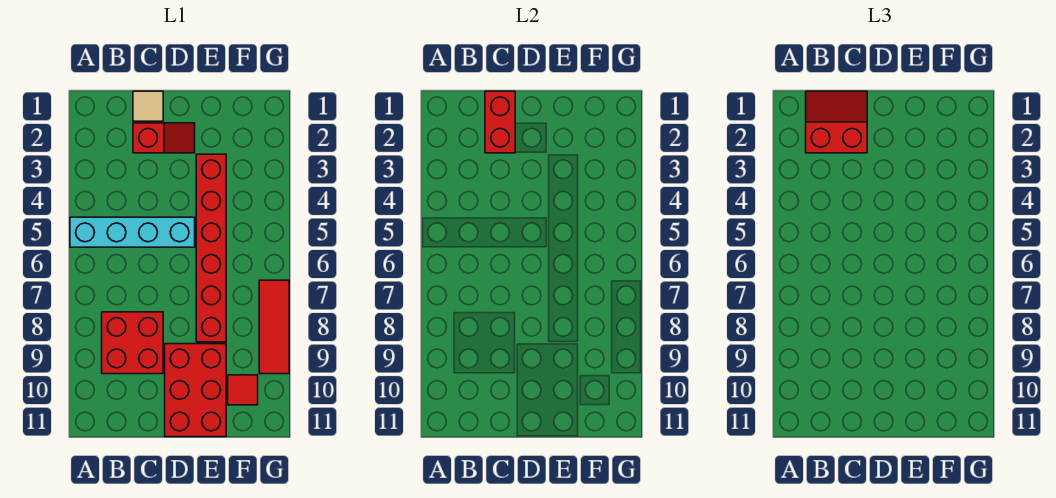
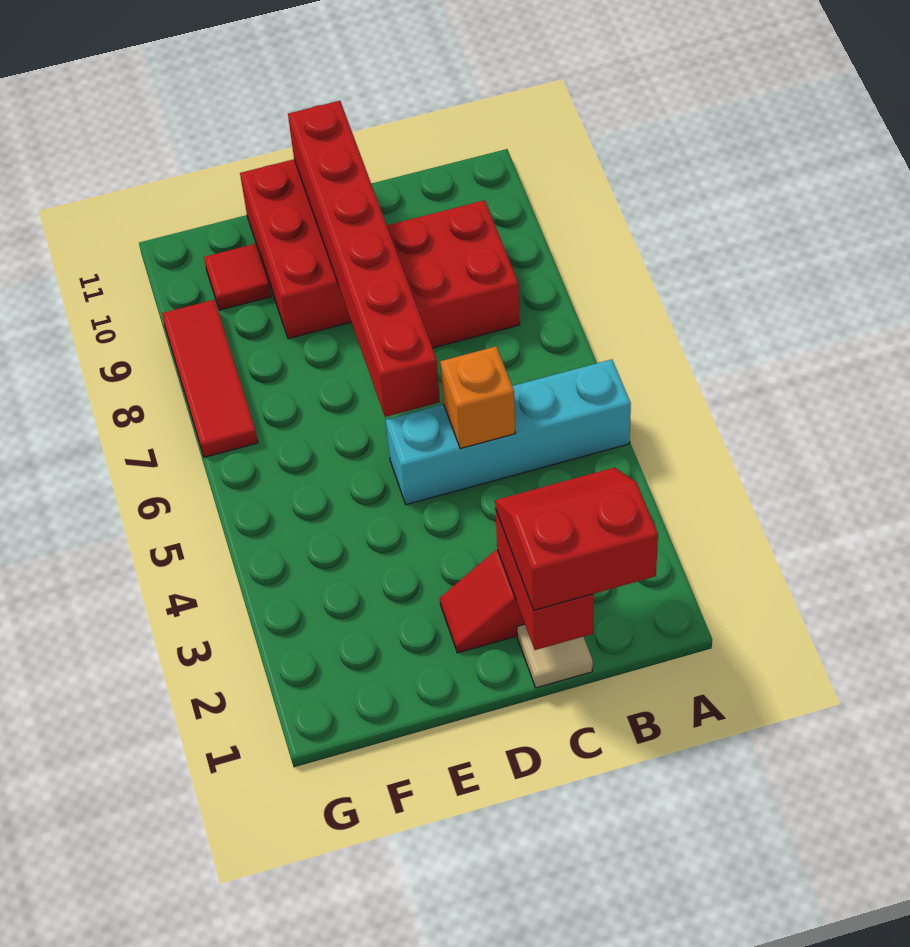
red slope B1:C2 level 3 top 2 -> red slope B1:C2 level 3 top 1
none -> orange brick C5 level 2
red brick E3:E8 level 1 -> red brick D6:D11 level 2

